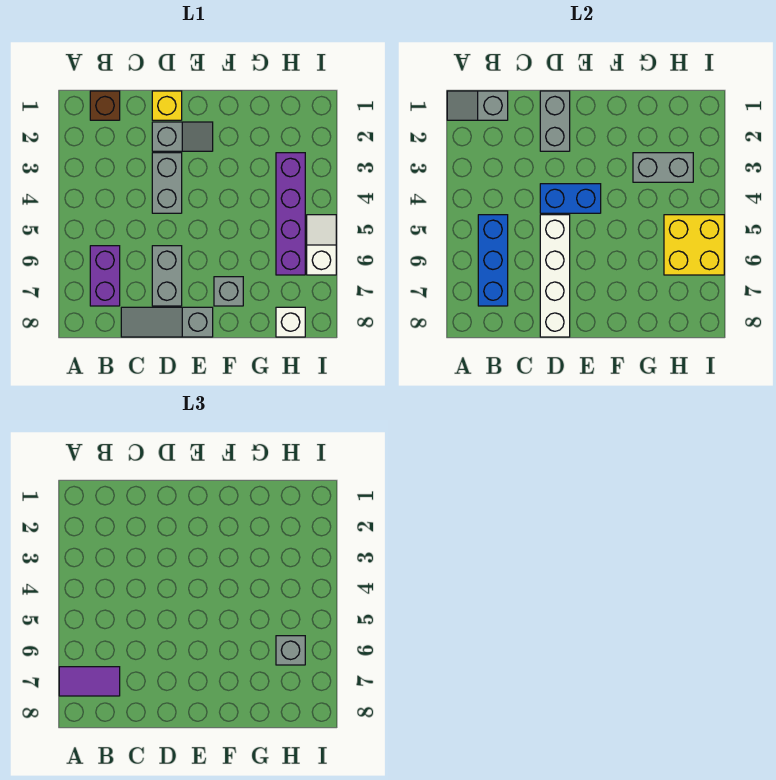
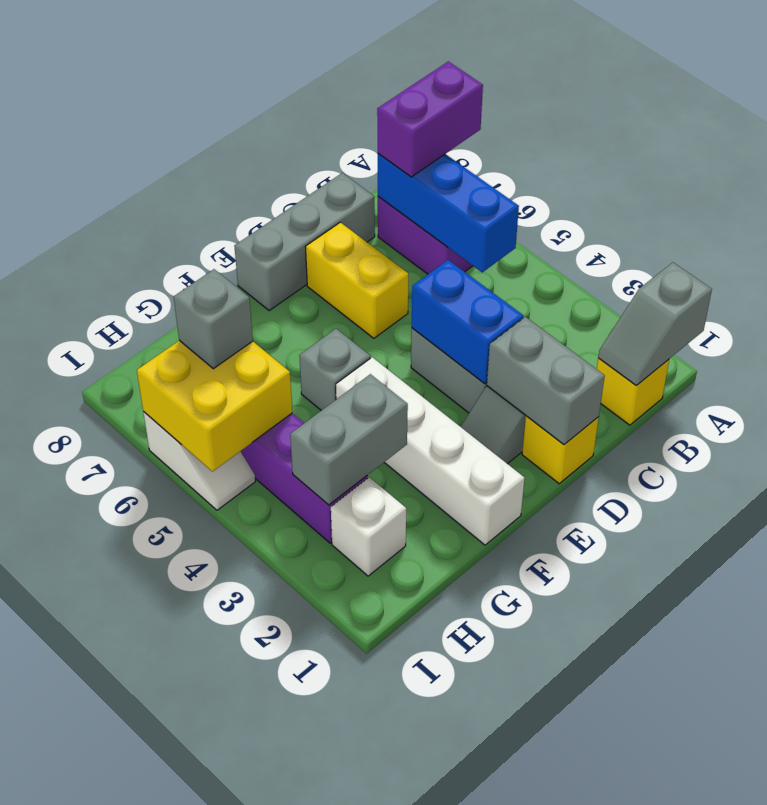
grey slope A1:B1 level 2 top B -> grey slope A1:B1 level 2 top A
purple tile A7:B7 level 3 -> purple brick A7:B7 level 3
brown brick B1 level 1 -> yellow brick B1 level 1
grey slope C8:E8 level 1 top E -> grey brick C8:E8 level 1
blue brick D4:E4 level 2 -> blue brick D3:D4 level 2
white brick D5:D8 level 2 -> white brick F1:F4 level 1
grey brick D6:D7 level 1 -> yellow brick D6:D7 level 1
grey brick F7 level 1 -> grey brick F5 level 1
white brick H8 level 1 -> white brick H2 level 1

